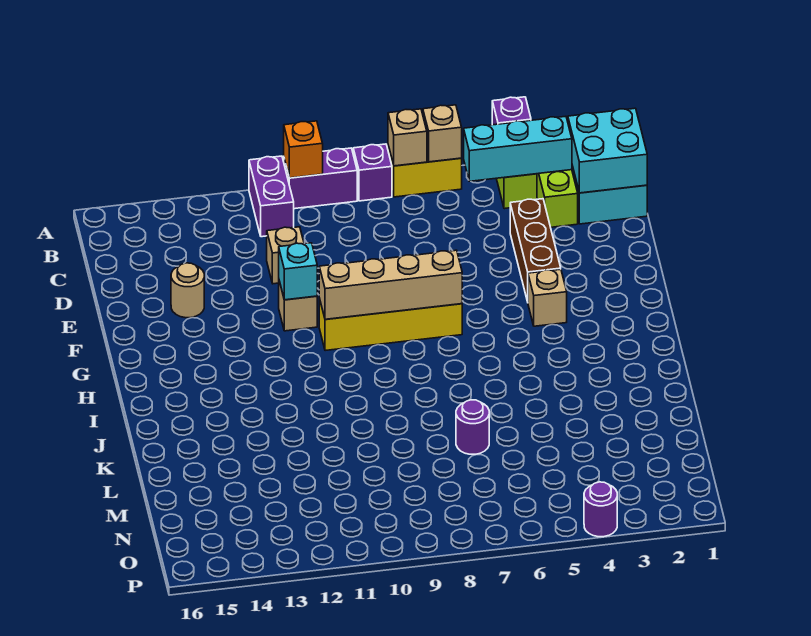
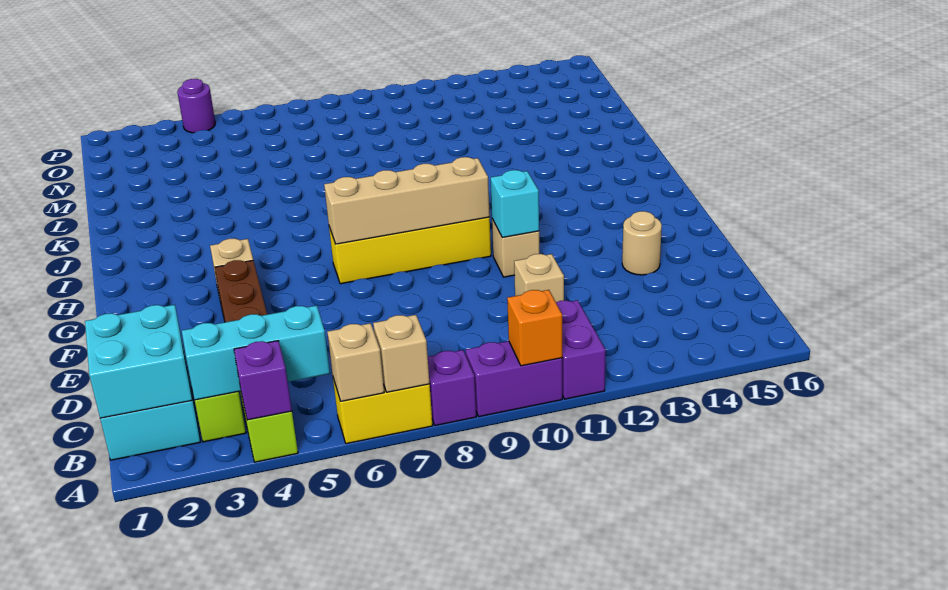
purple round brick L7 level 1 -> none

